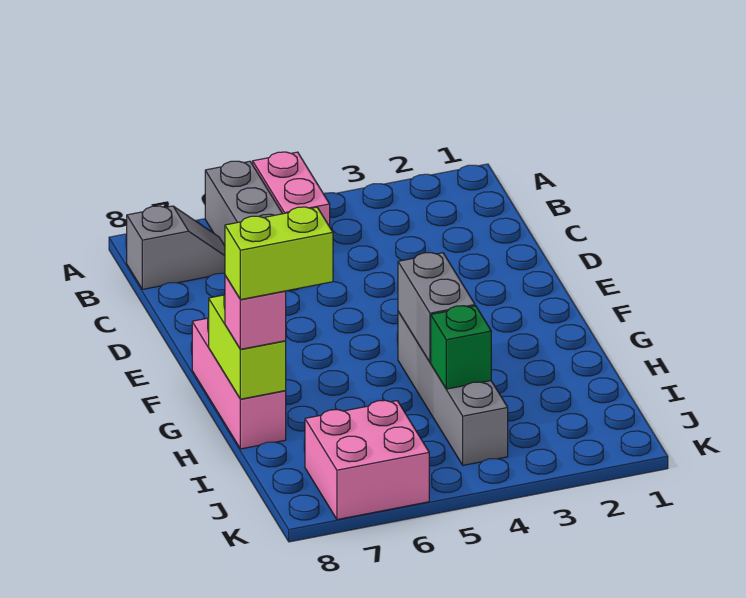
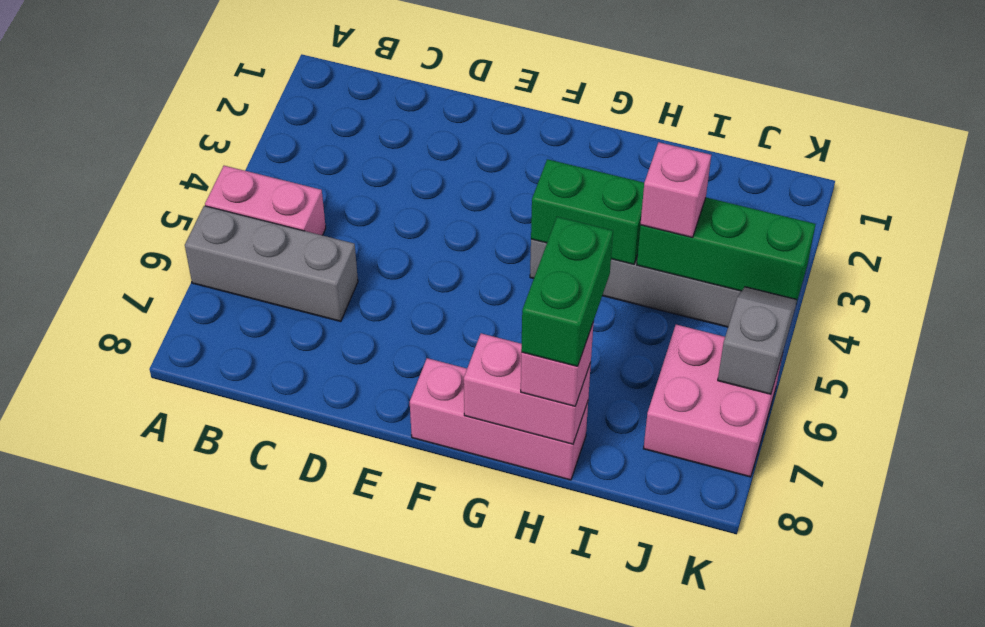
grey slope B7:B8 level 1 top 8 -> grey slope K5:K6 level 2 top 6
grey brick G4:H4 level 2 -> green brick G4:H4 level 2
lime brick G8:H8 level 2 -> pink brick G8:H8 level 2
lime brick H7:H8 level 4 -> green brick H7:H8 level 4
green brick I4 level 2 -> green brick I4:K4 level 2
none -> pink brick I4 level 3

